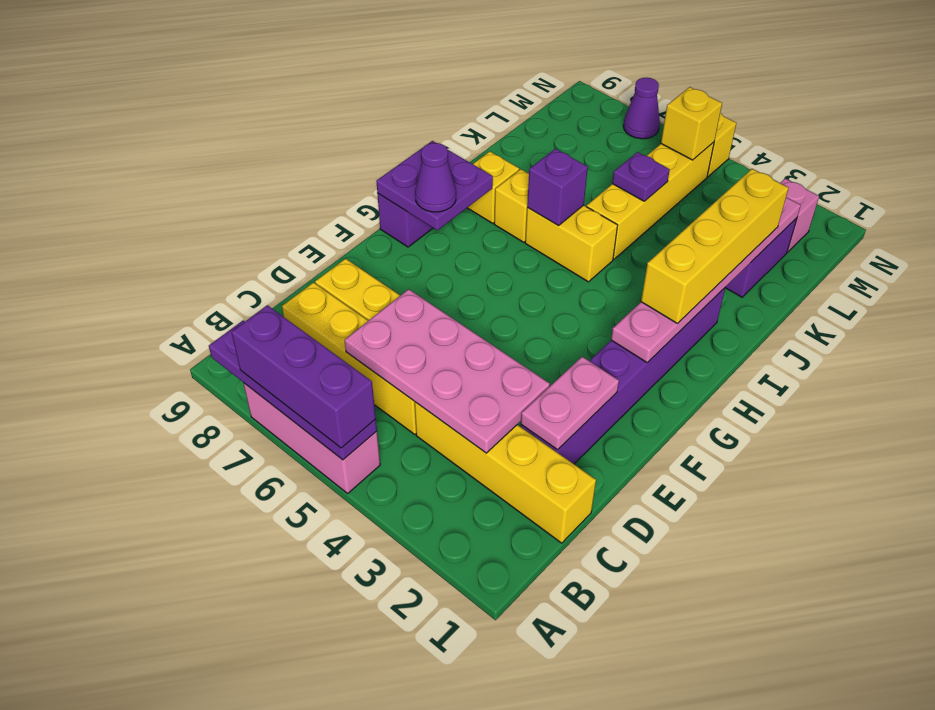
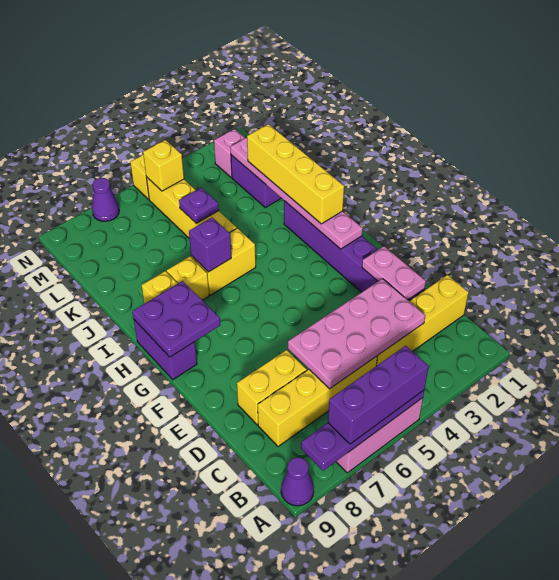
purple cone G8 level 3 -> purple cone A9 level 1

